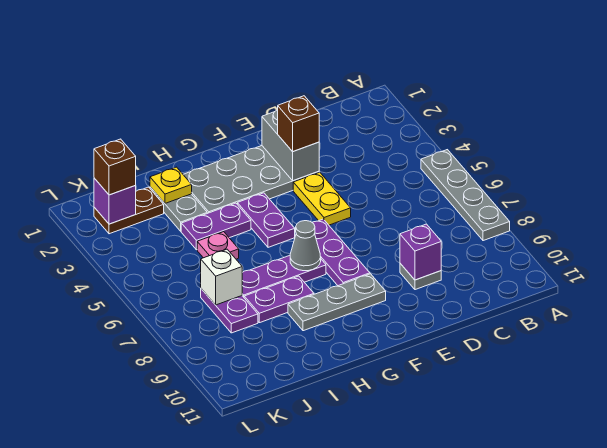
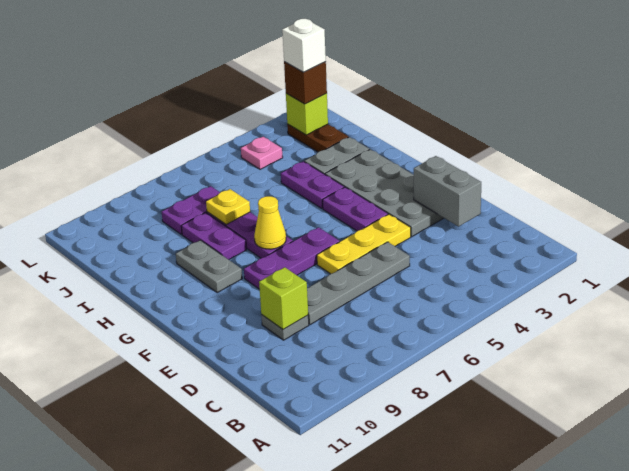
grey plate A5:A8 level 1 -> grey plate D5:D8 level 1
purple brick D9 level 2 -> lime brick D9 level 2
grey brick E2:E3 level 2 -> grey brick D2:E2 level 2
brown brick E3 level 3 -> none
yellow plate E4:E5 level 1 -> yellow plate E4:E6 level 1
grey plate F9:H9 level 1 -> grey plate G9:H9 level 1
purple plate G4:G5 level 1 -> purple plate F4:G4 level 1
grey cone G7 level 2 -> yellow cone G7 level 2
yellow plate I2 level 2 -> yellow plate I7 level 2
pink plate I5 level 1 -> pink plate K4 level 1
white brick J7 level 2 -> white brick K2 level 4
purple brick K2 level 2 -> lime brick K2 level 2

